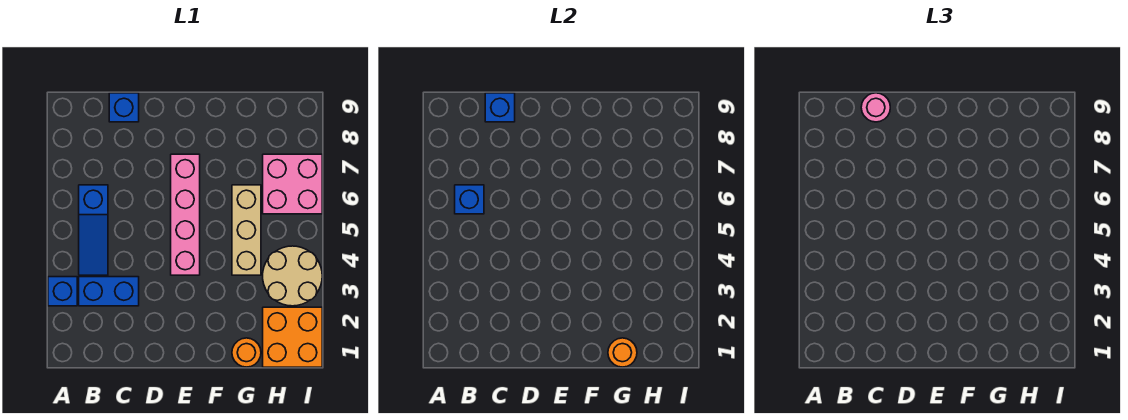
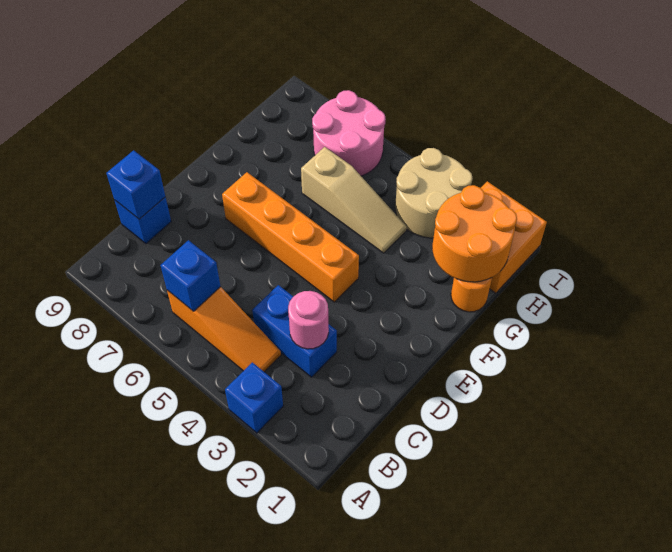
blue brick B3:C3 level 1 -> blue brick C3:C4 level 1
blue slope B4:B6 level 1 top 6 -> orange slope B4:B6 level 1 top 6
pink round brick C9 level 3 -> pink round brick C3 level 2
pink brick E4:E7 level 1 -> orange brick E4:E7 level 1
orange round brick G1 level 2 -> orange round brick G1:H2 level 2
tan brick G4:G6 level 1 -> tan slope G4:G6 level 1 top 6
pink brick H6:I7 level 1 -> pink round brick H6:I7 level 1

